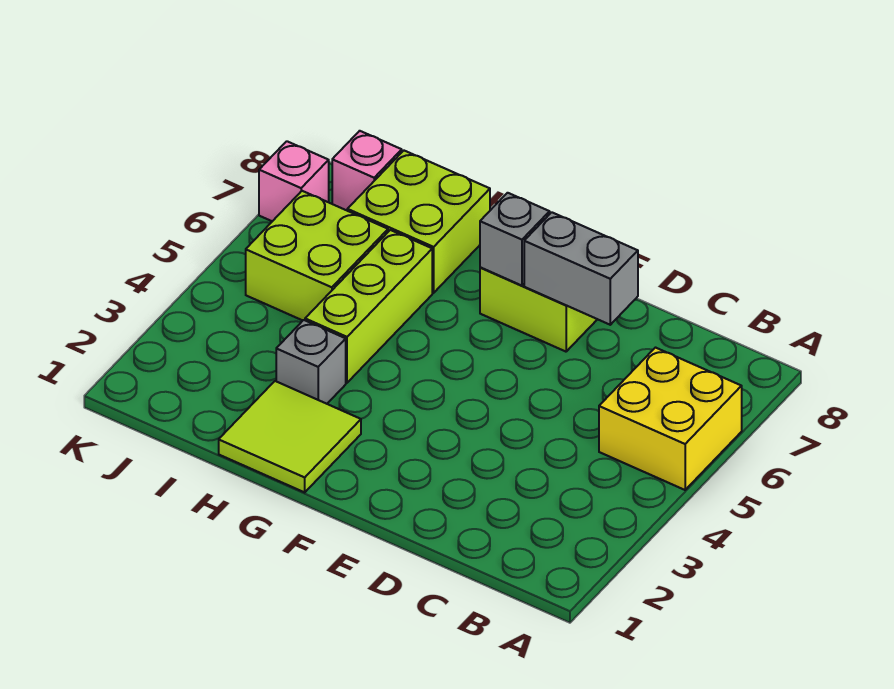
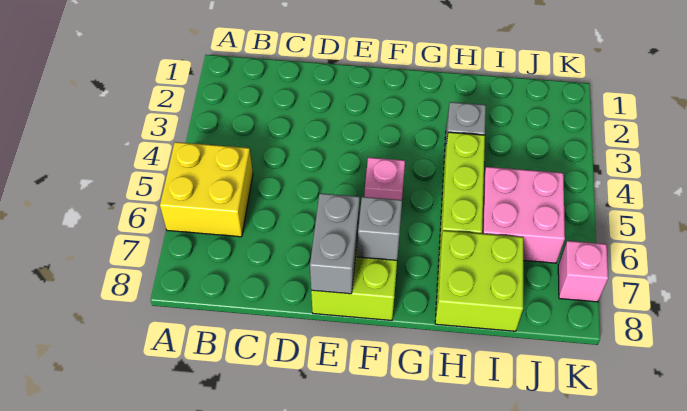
grey brick D7:E7 level 2 -> grey brick E7:E8 level 2
lime tile G1:H2 level 1 -> none
lime brick I5:J6 level 1 -> pink brick I5:J6 level 1
pink brick J8 level 1 -> pink brick F5 level 1

